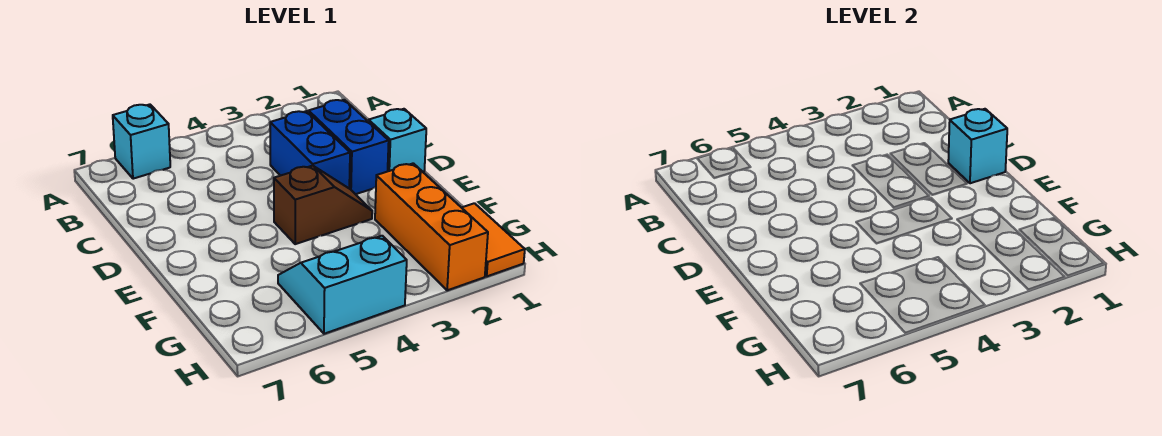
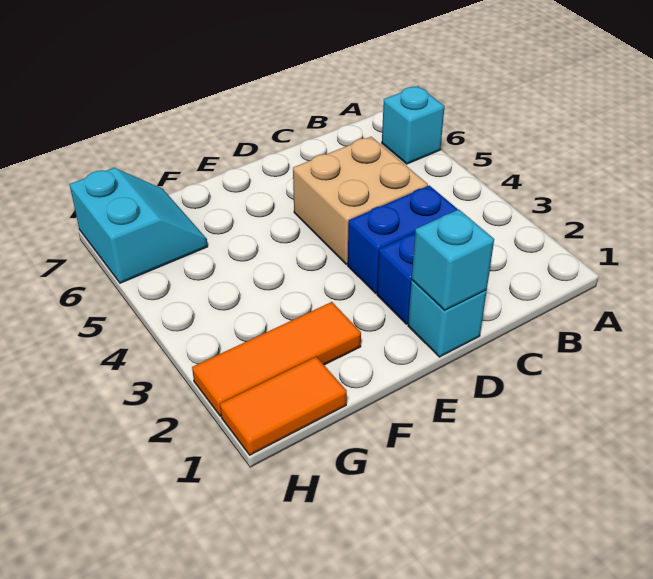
none -> tan brick C4:D5 level 1
brown slope E3:E4 level 1 top 4 -> none
orange brick F2:H2 level 1 -> orange tile F2:H2 level 1
cyan slope G4:H5 level 1 top H -> cyan slope G6:H7 level 1 top H

